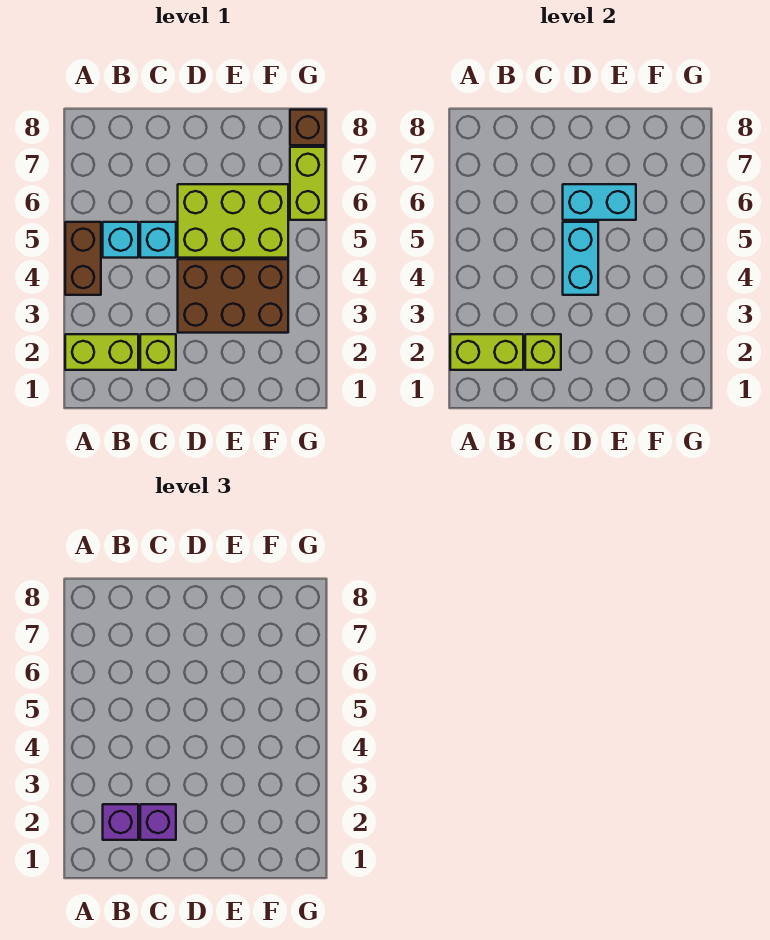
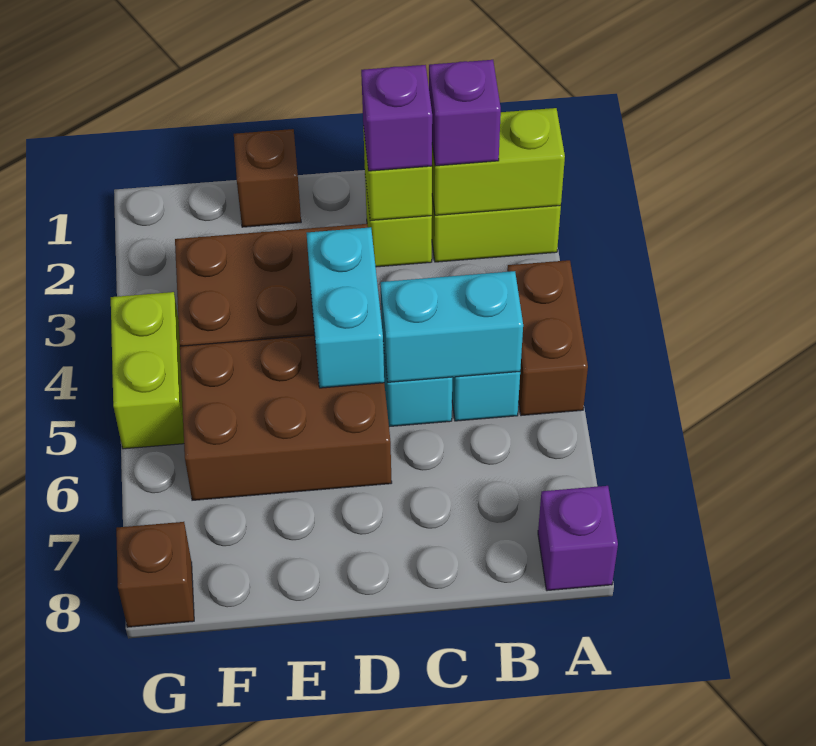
none -> purple brick A8 level 1
lime brick D5:F6 level 1 -> brown brick D5:F6 level 1
cyan brick D6:E6 level 2 -> cyan brick B5:C5 level 2
none -> brown brick E1 level 1
lime brick G6:G7 level 1 -> lime brick G4:G5 level 1

